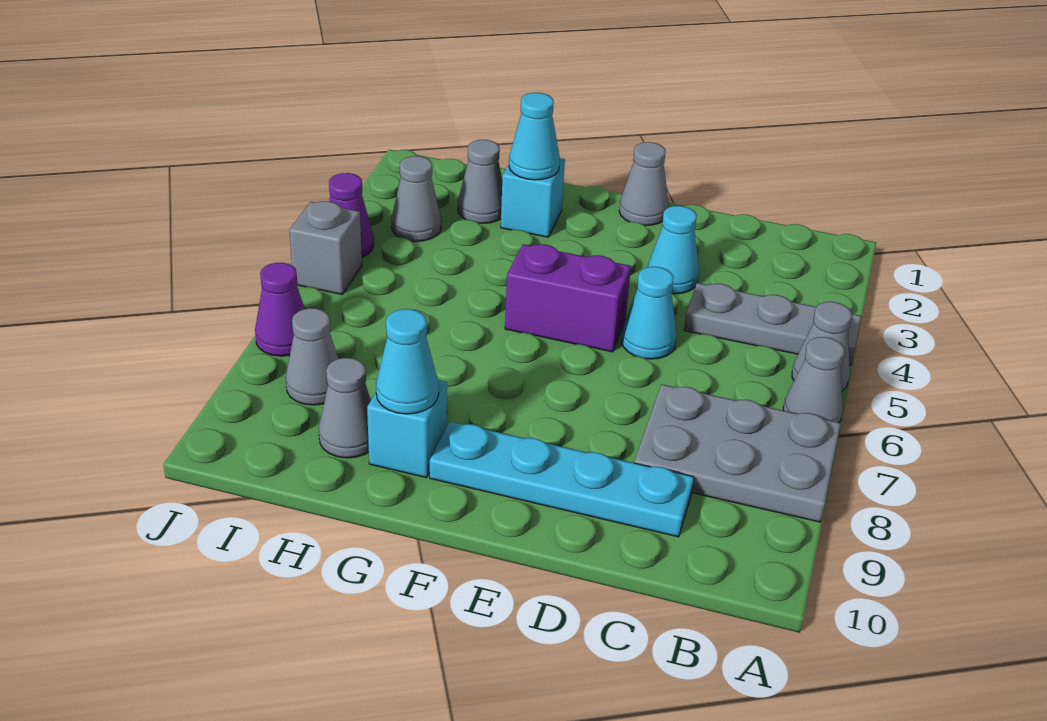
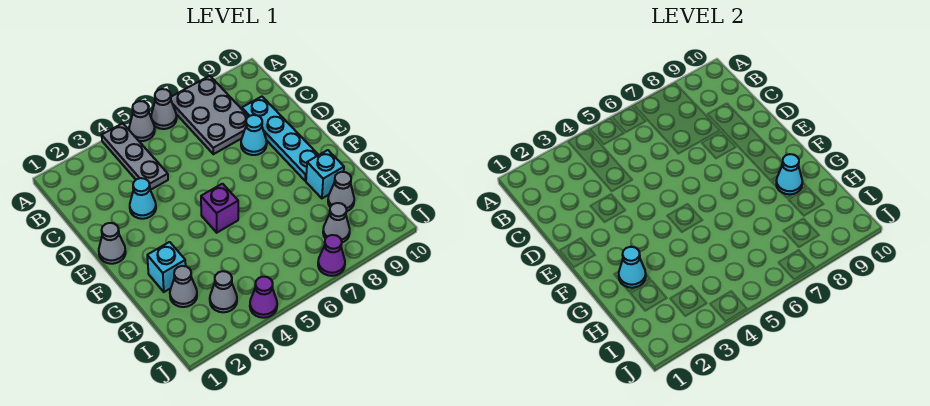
cyan cone D5 level 1 -> cyan cone D8 level 1
purple brick E5:F5 level 1 -> purple brick F5 level 1
grey brick J5 level 1 -> none

